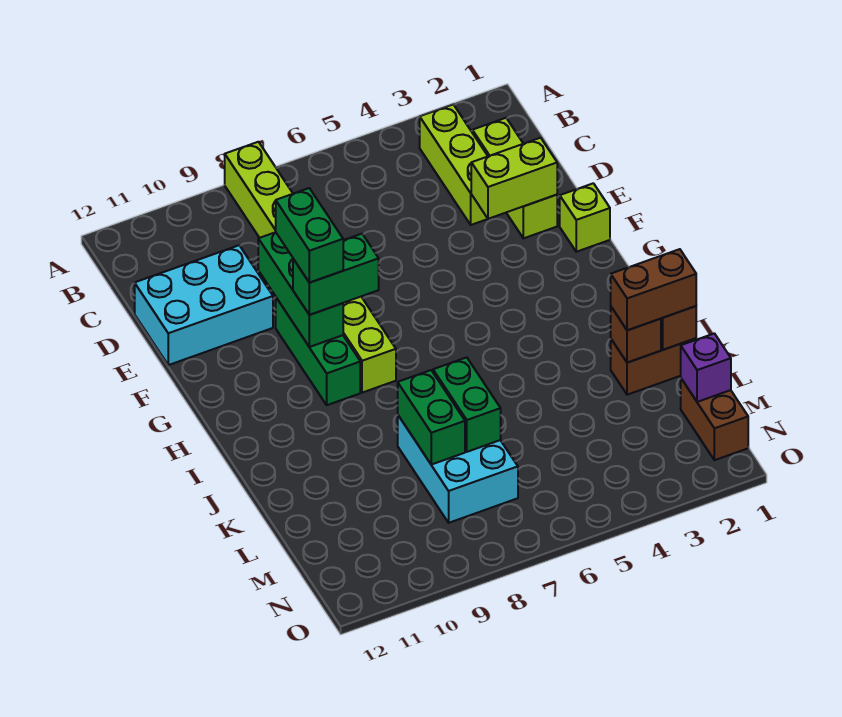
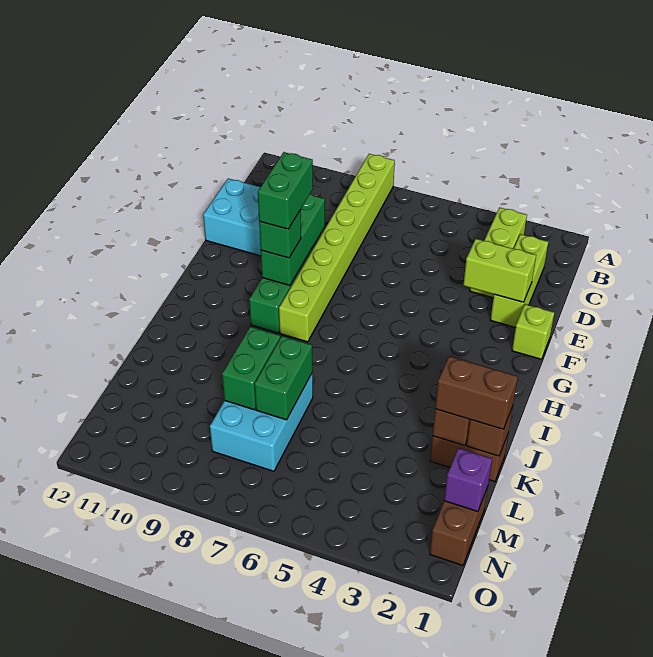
green brick G8:G9 level 3 -> green brick G9 level 3

